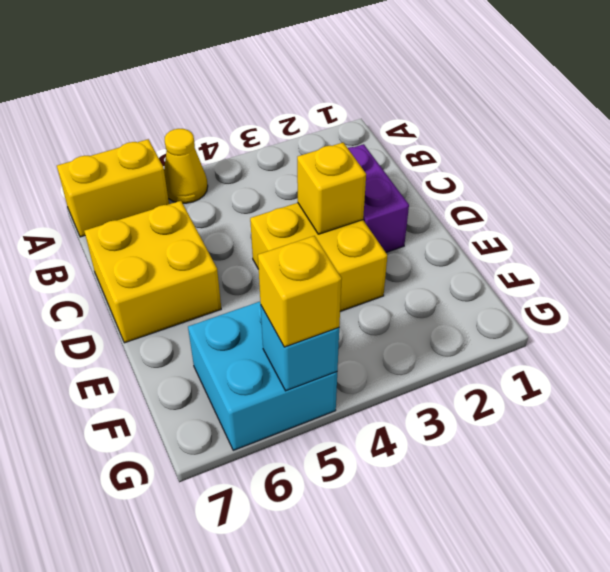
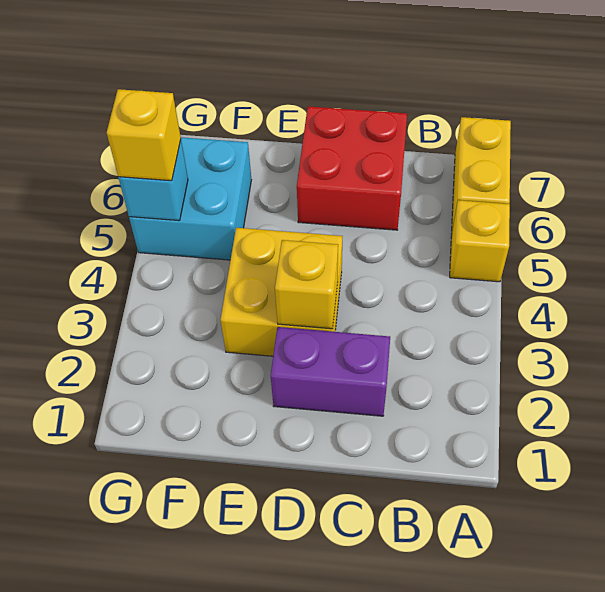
yellow cone A5 level 1 -> yellow brick A5 level 1
yellow brick C6:D7 level 1 -> red brick C6:D7 level 1

